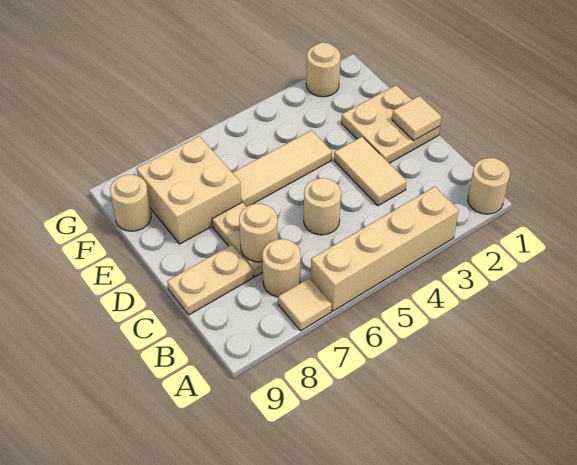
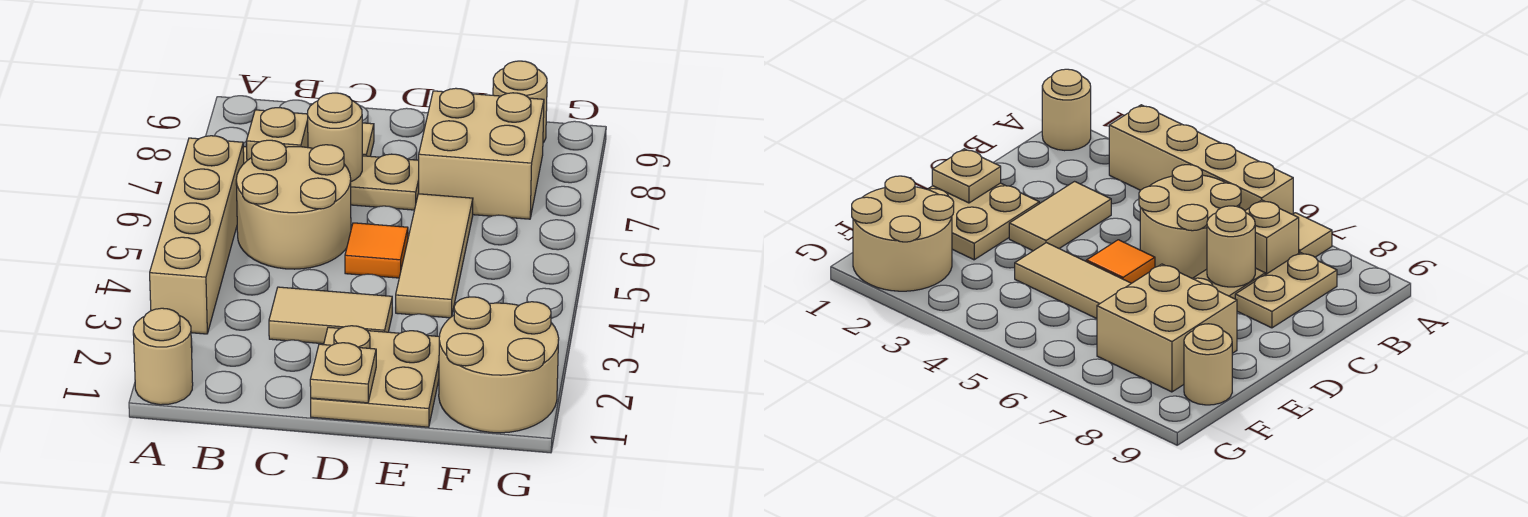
tan round brick B7 level 1 -> tan brick B7 level 1
tan round brick C5 level 1 -> tan round brick B5:C6 level 1
tan plate C8:C9 level 1 -> tan plate B8:C8 level 1
tan tile D1 level 2 -> tan plate D1 level 2
none -> orange tile D5 level 1
tan round brick G2 level 1 -> tan round brick F1:G2 level 1

